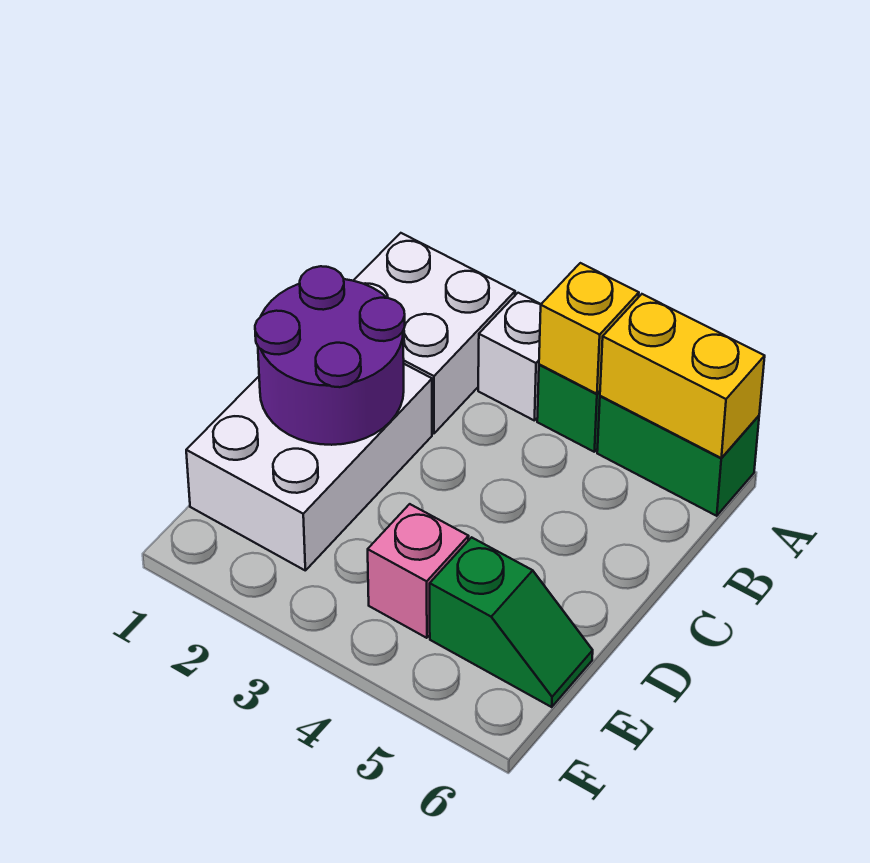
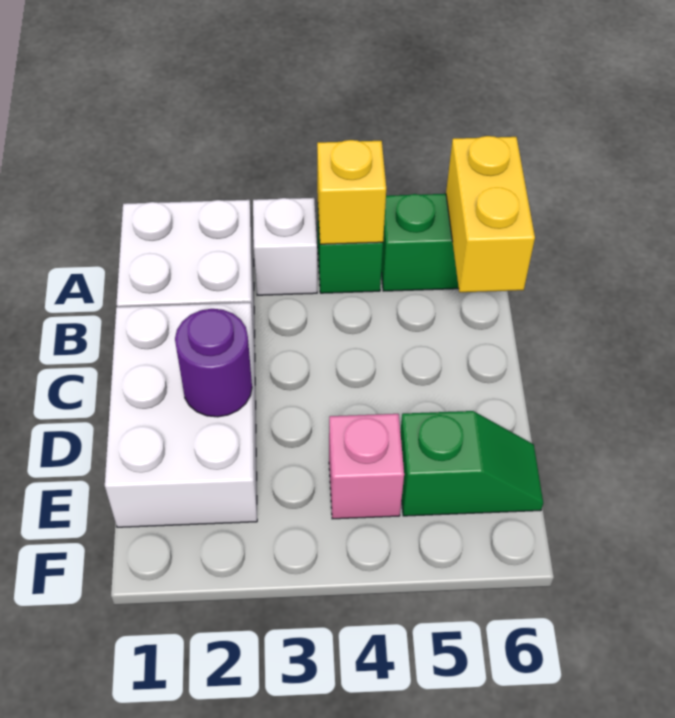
yellow brick A5:A6 level 2 -> yellow brick A6:B6 level 2
purple round brick C1:D2 level 2 -> purple round brick D2 level 2

